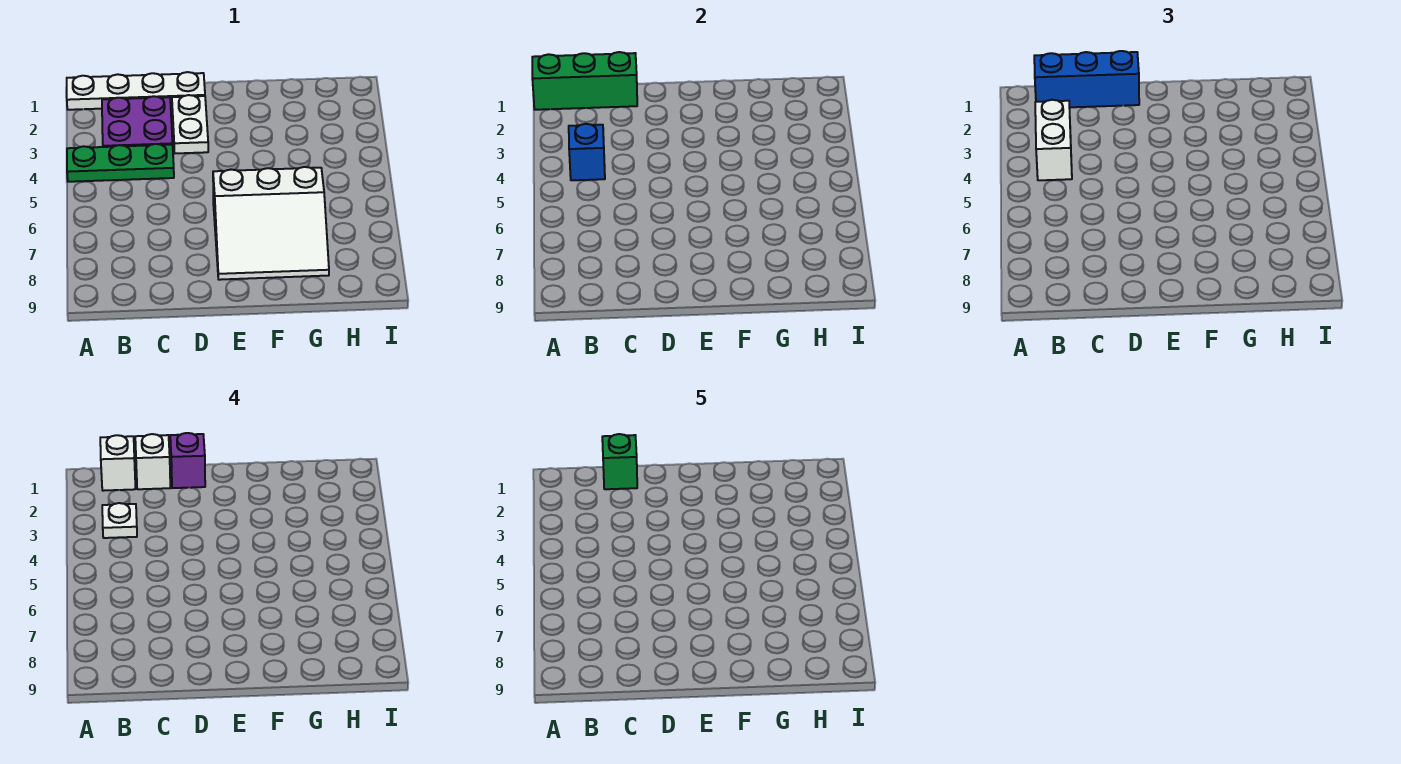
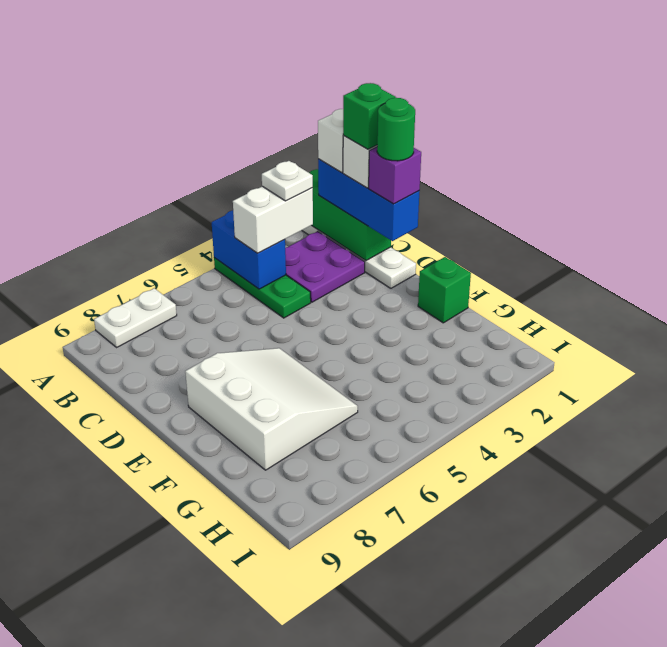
blue brick B4 level 2 -> blue brick A4:B4 level 2
none -> green round brick D1 level 5
white plate D2:D3 level 1 -> white plate A7:A8 level 1
white slope E6:G8 level 1 top 6 -> white slope E6:G8 level 1 top 8
none -> green brick F1 level 1

